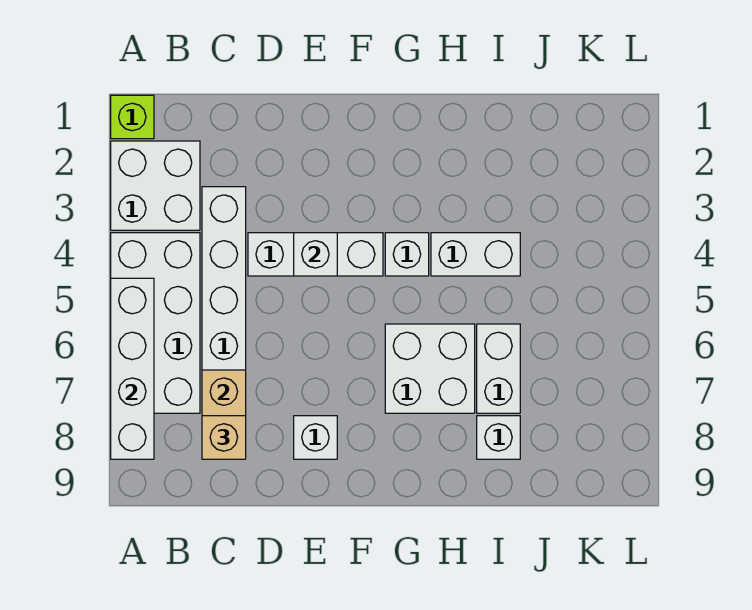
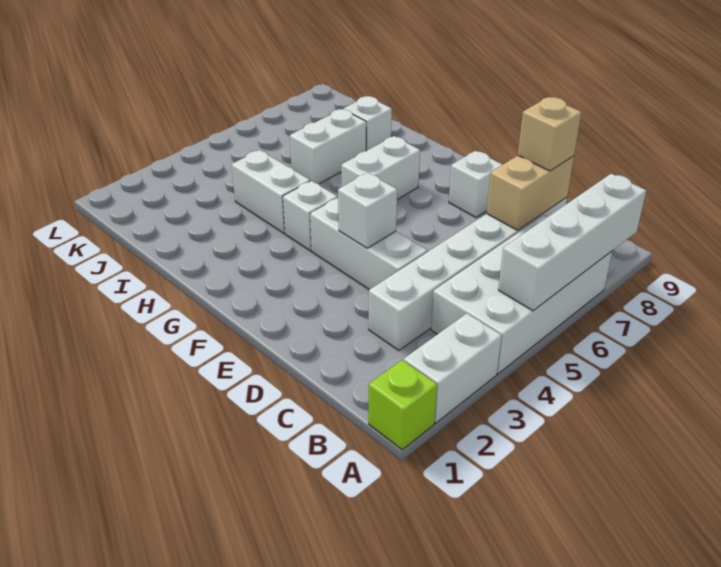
white brick A2:B3 level 1 -> white brick A2:A3 level 1
white brick G6:H7 level 1 -> white brick G6:G7 level 1

